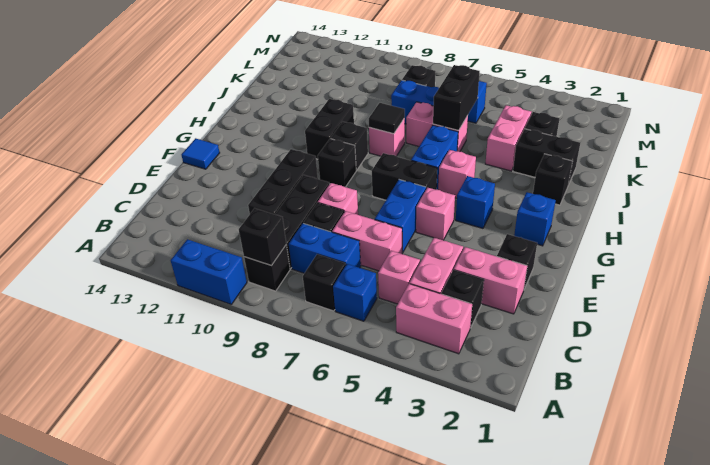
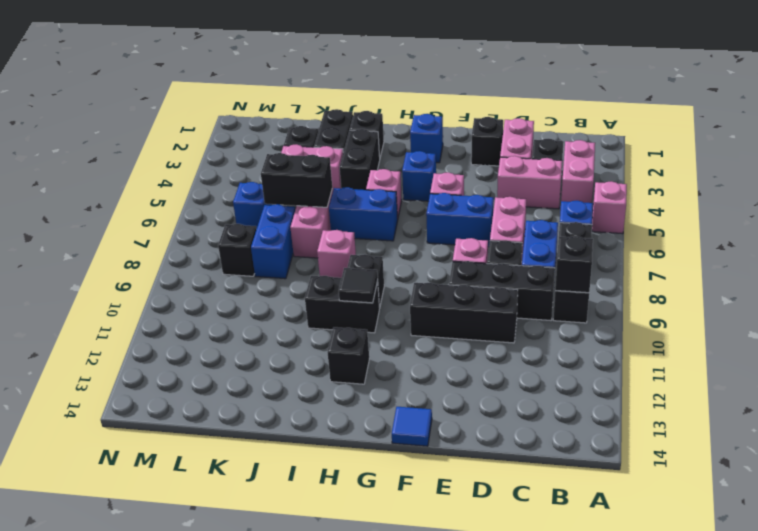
blue brick A10:A11 level 1 -> none
pink brick C5 level 1 -> pink brick A5 level 1
black brick G6:G7 level 1 -> black brick I3:I4 level 1
black brick G9 level 1 -> black brick H12 level 1
black tile I8 level 2 -> black tile H10 level 2

